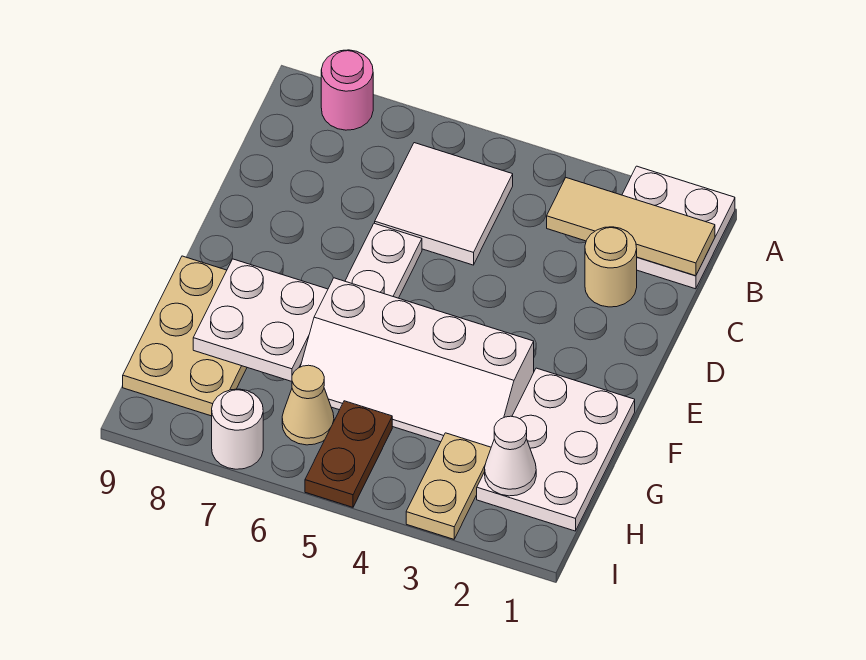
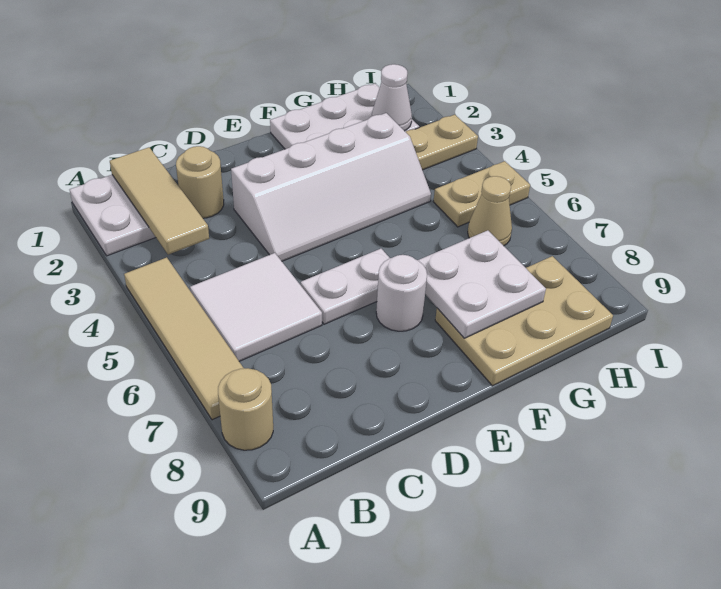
none -> tan tile A4:A7 level 1
pink round brick A8 level 1 -> tan round brick A8 level 1
white slope F3:G6 level 1 top F -> white slope D3:G4 level 1 top 3
brown plate H5:I5 level 1 -> tan plate H5:I5 level 1
white round brick I7 level 1 -> white round brick E7 level 1

